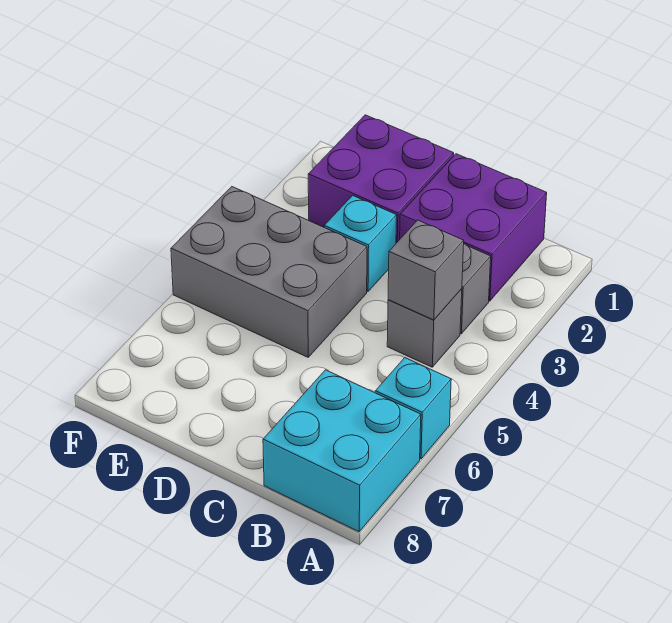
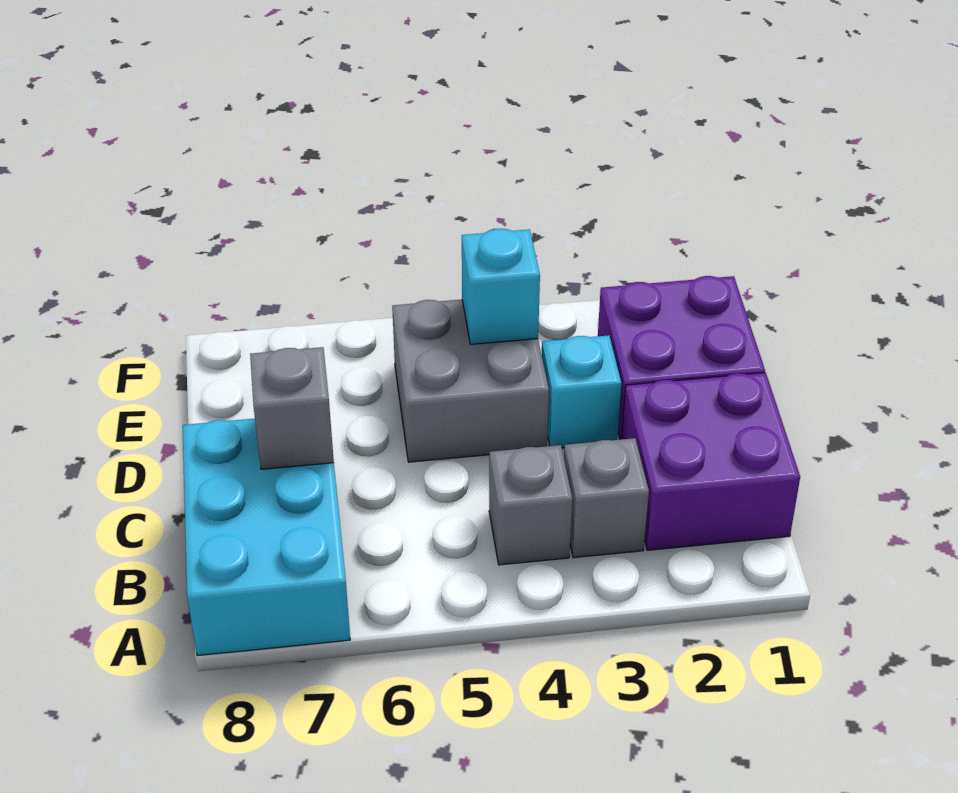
cyan brick A6 level 1 -> cyan brick E4 level 2
cyan brick A7:B8 level 1 -> cyan brick A7:C8 level 1
grey brick B4 level 2 -> grey brick C7 level 2
grey brick D4:F5 level 1 -> grey brick D4:E5 level 1

